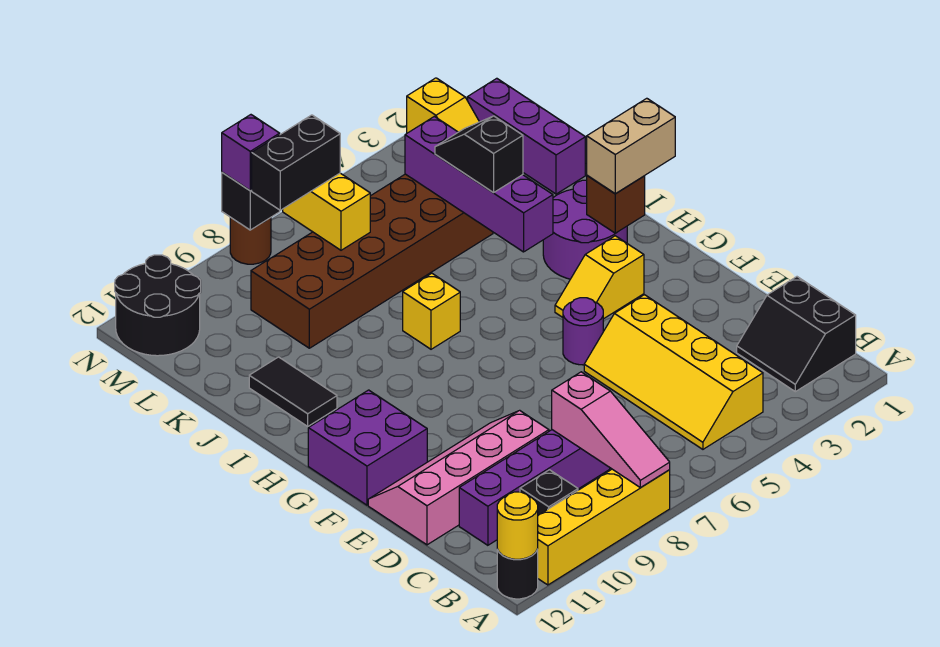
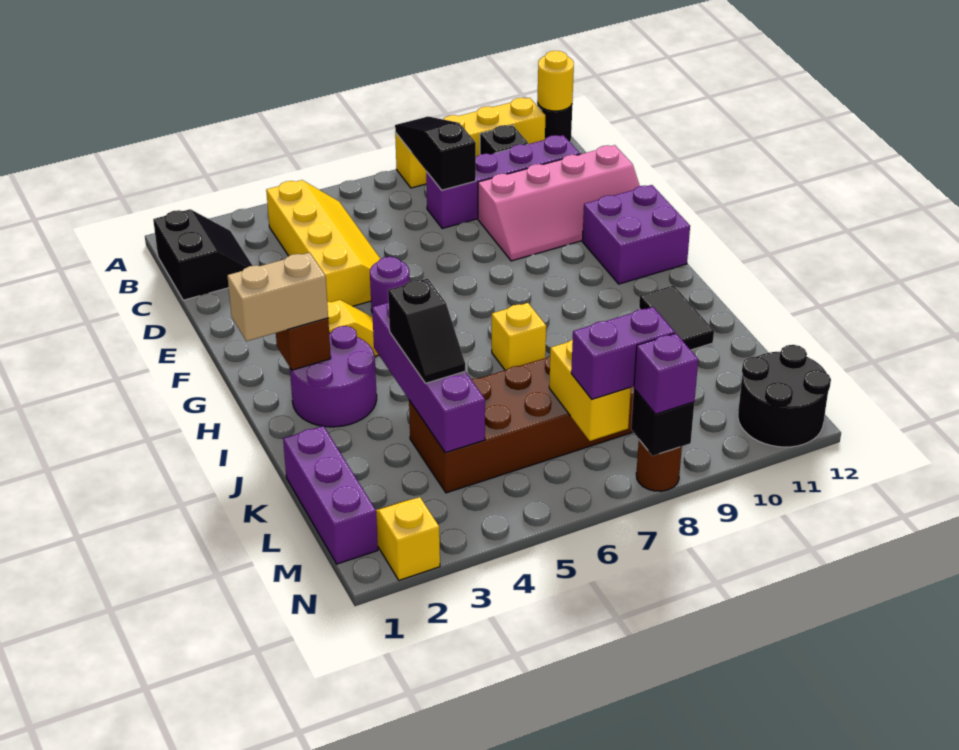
pink slope A8:C8 level 2 top C -> black slope A8:C8 level 2 top C
black brick M7:M8 level 3 -> purple brick M7:M8 level 3

